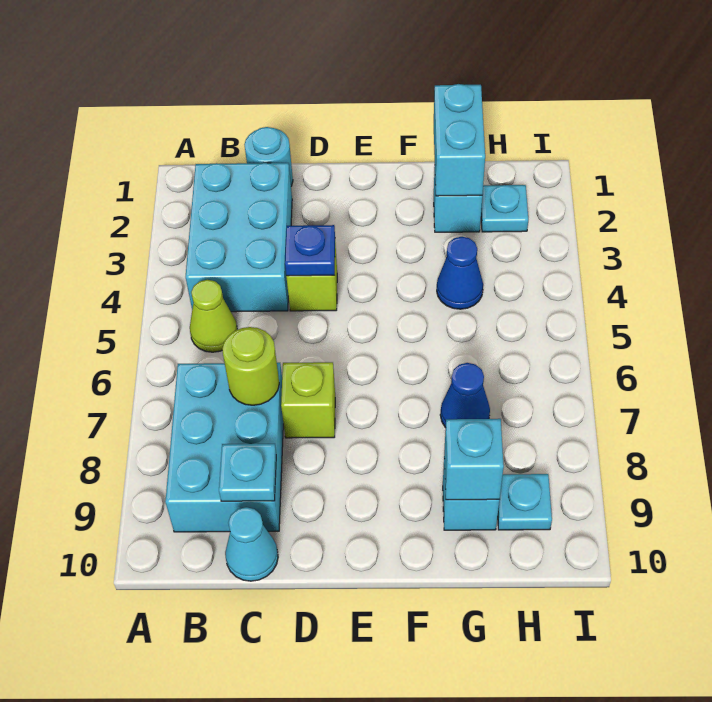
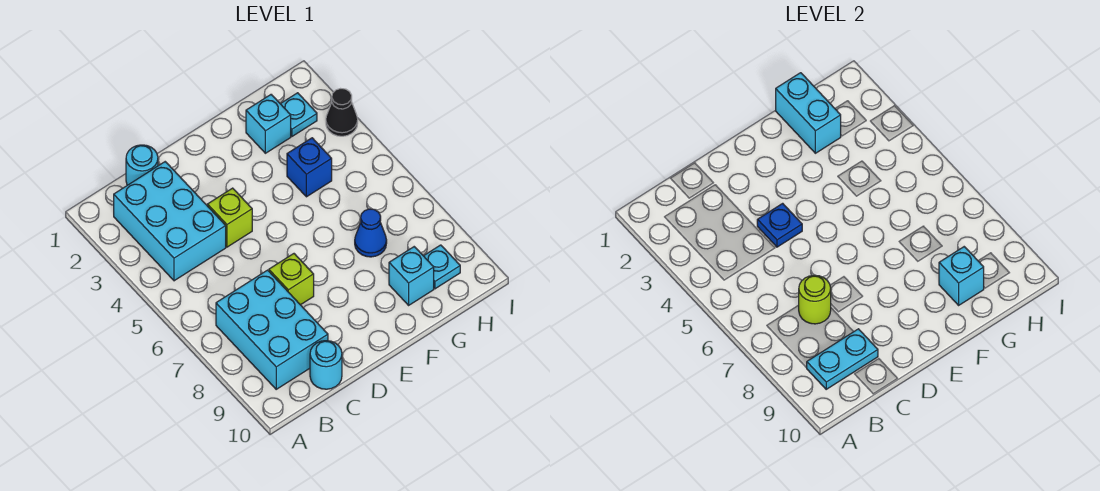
lime cone B5 level 1 -> none
cyan plate C9 level 2 -> cyan plate B9:C9 level 2
cyan cone C10 level 1 -> cyan round brick C10 level 1
blue cone G4 level 1 -> blue brick G4 level 1
none -> black cone I3 level 1

